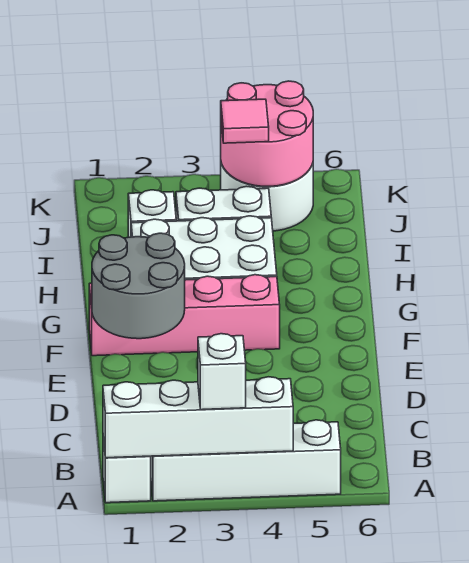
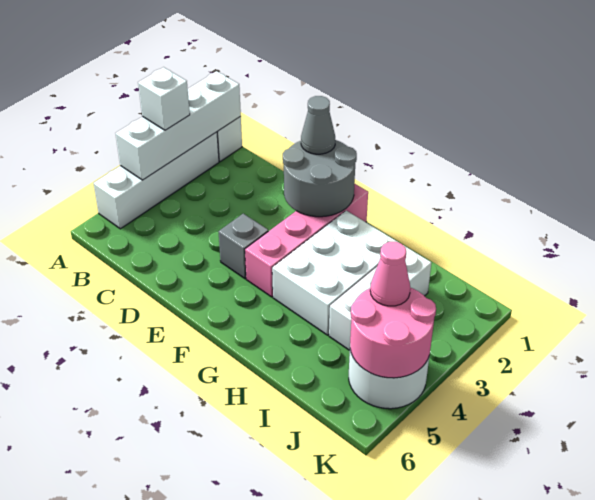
none -> grey cone E1 level 3
none -> grey brick E4 level 1
pink tile J4 level 3 -> pink cone J4 level 3

